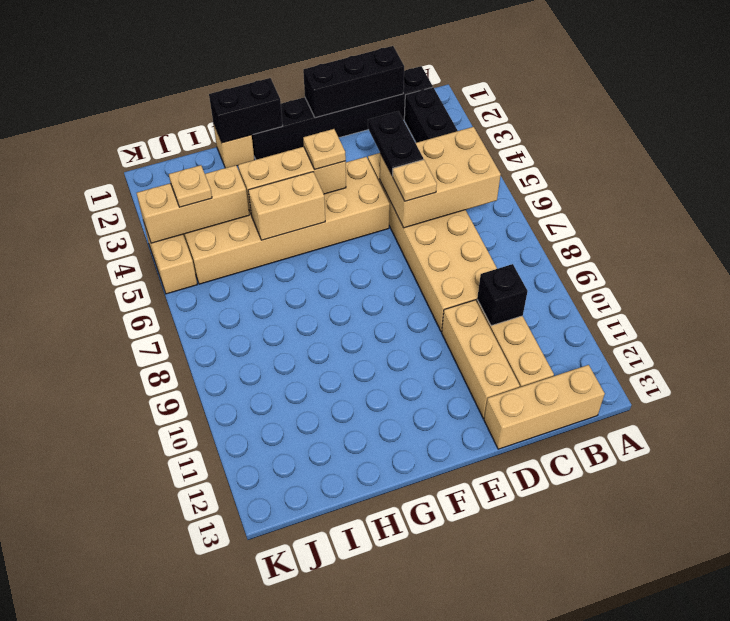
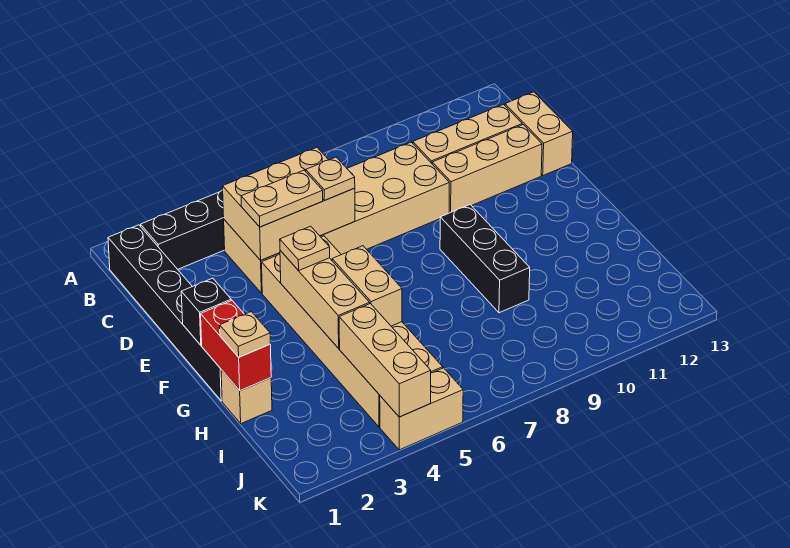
tan brick B5:D6 level 2 -> tan brick C4:D6 level 2
tan brick B13:D13 level 1 -> tan brick C13:D13 level 1
black brick C1:E1 level 2 -> black brick F9:H9 level 1
black brick C10 level 2 -> black brick F1 level 2
black plate D4:D5 level 3 -> tan plate D4:D5 level 3
black brick G1:H1 level 2 -> red brick G1:H1 level 2
tan plate J4 level 3 -> tan plate H1 level 3

